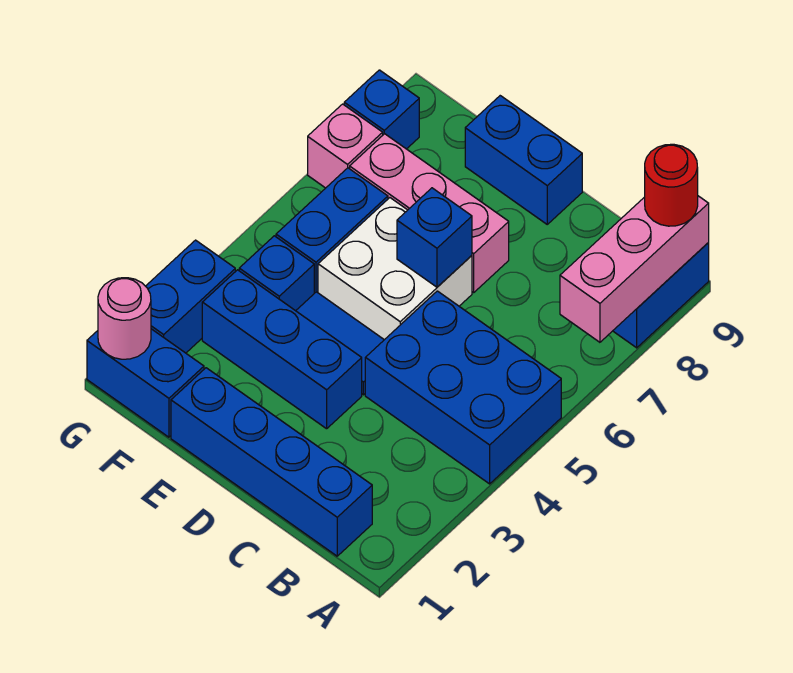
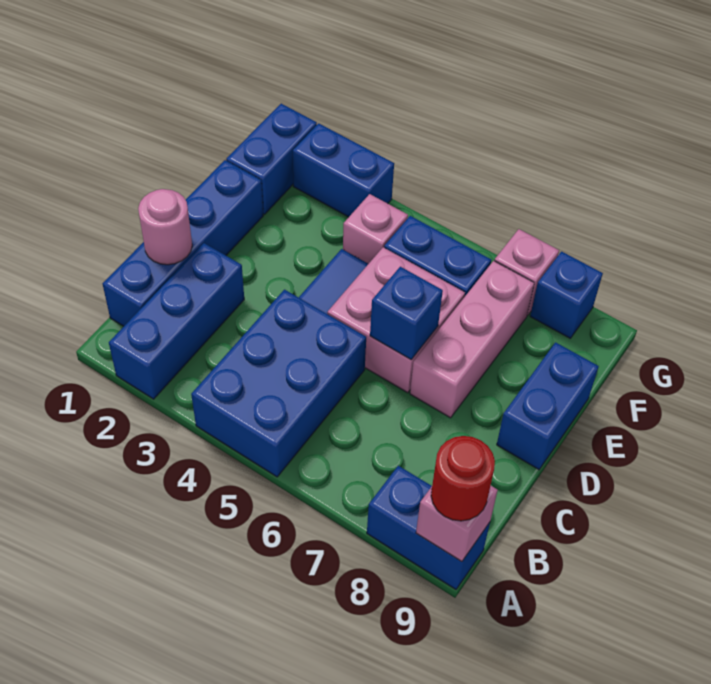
pink brick A7:A9 level 2 -> pink brick A9 level 2
blue brick D3:F3 level 1 -> blue brick A2:C2 level 1
white brick D5:E6 level 1 -> pink brick D5:E6 level 1
blue brick F4 level 1 -> pink brick F4 level 1
pink round brick G1 level 2 -> pink round brick C1 level 2

